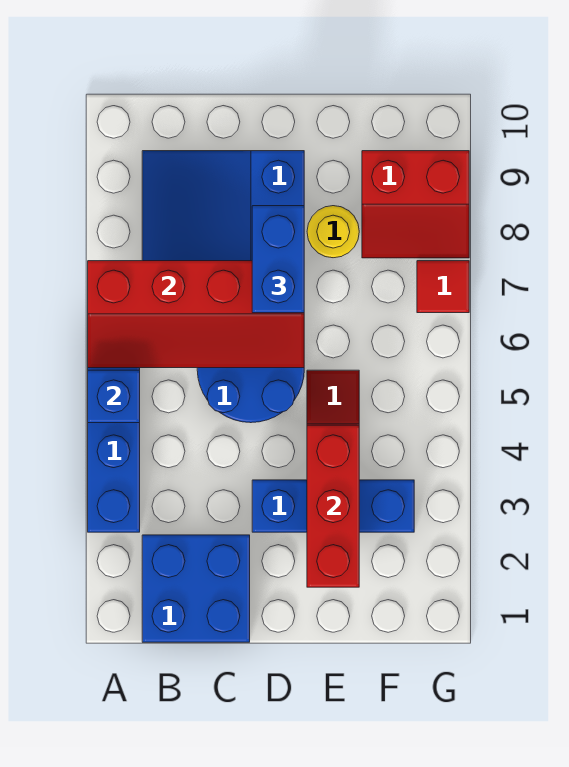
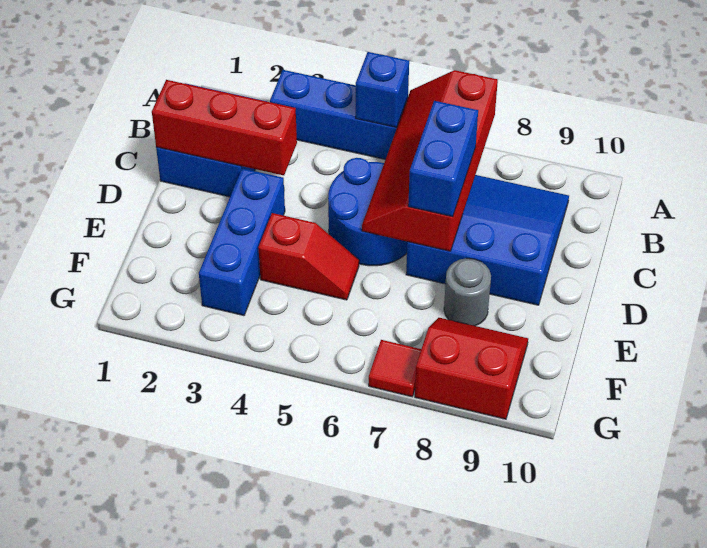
blue brick D7:D8 level 3 -> blue brick C7:D7 level 3
red brick E2:E4 level 2 -> red brick C1:C3 level 2
yellow round brick E8 level 1 -> grey round brick E8 level 1
red slope F8:G9 level 1 top 9 -> red slope F8:G9 level 1 top G

